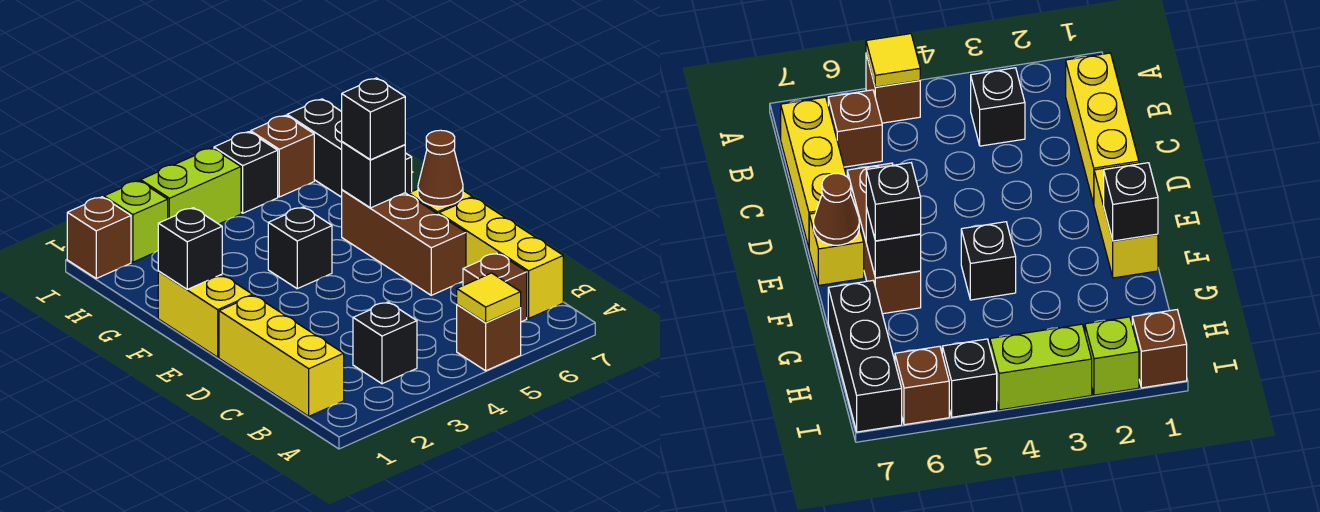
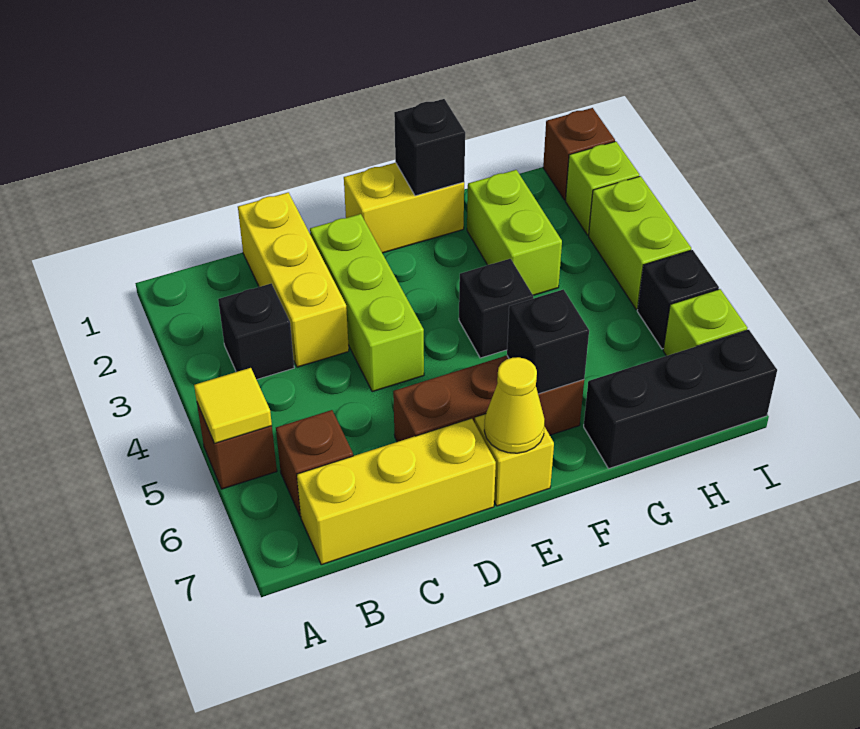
yellow brick B1:D1 level 1 -> yellow brick C1:C3 level 1
none -> lime brick D2:D4 level 1
brown cone E7 level 2 -> yellow cone E7 level 2
black brick F6 level 3 -> none
none -> lime brick G2:G3 level 1
brown brick I6 level 1 -> lime brick I6 level 1

